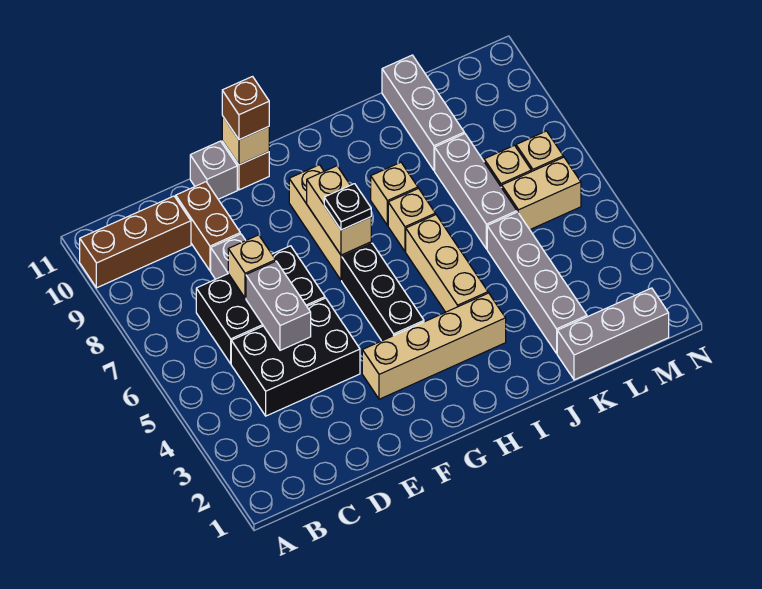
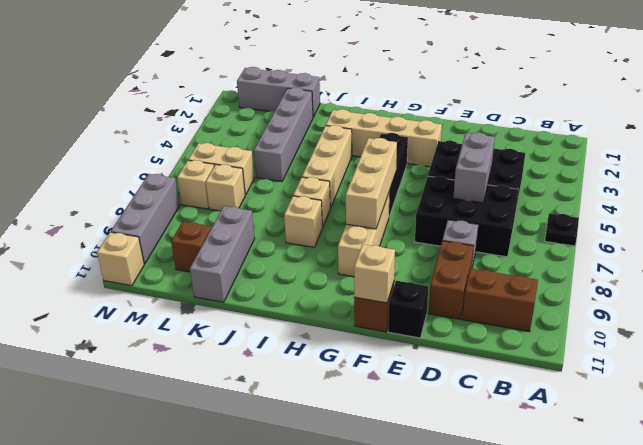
brown brick A10:C10 level 1 -> brown brick B10:C10 level 1
tan brick D7 level 2 -> tan brick N11 level 1
grey brick E11 level 1 -> black brick E11 level 1
brown brick F11 level 3 -> brown brick L10 level 1
tan brick G7:G8 level 2 -> tan brick G6:G8 level 2
black plate G7 level 3 -> black plate A6 level 1
grey brick K6:K8 level 1 -> grey brick N8:N10 level 1

